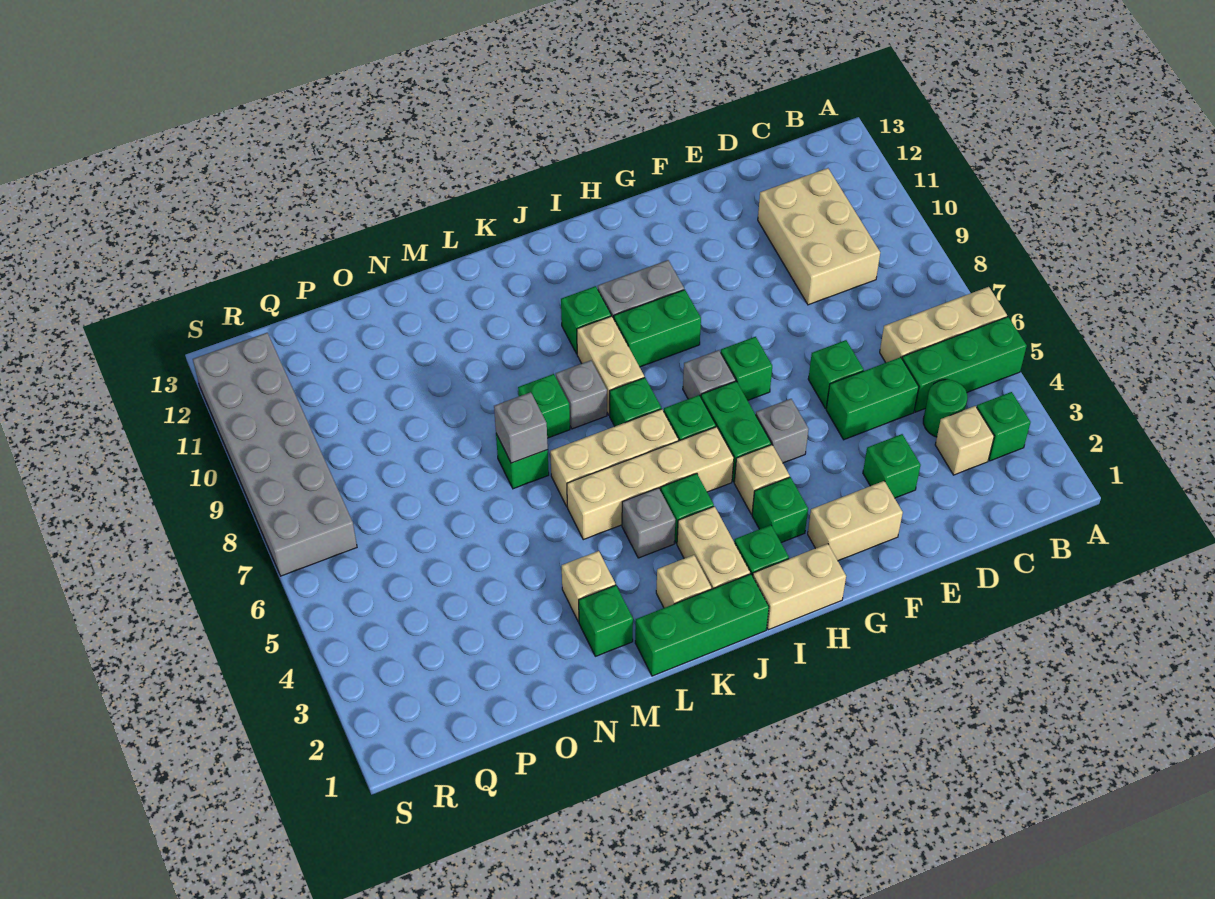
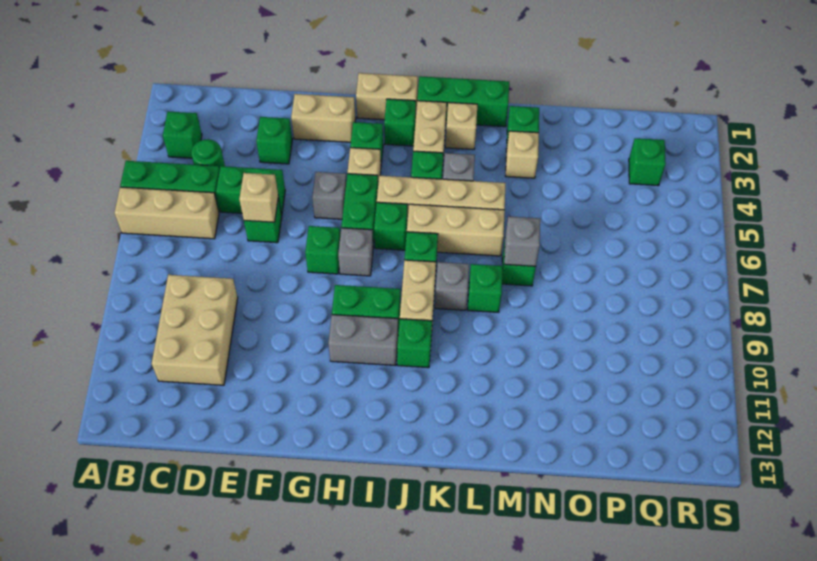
tan brick C3 level 1 -> tan brick E6 level 2
none -> green brick Q3 level 1
grey brick R7:S12 level 1 -> none

